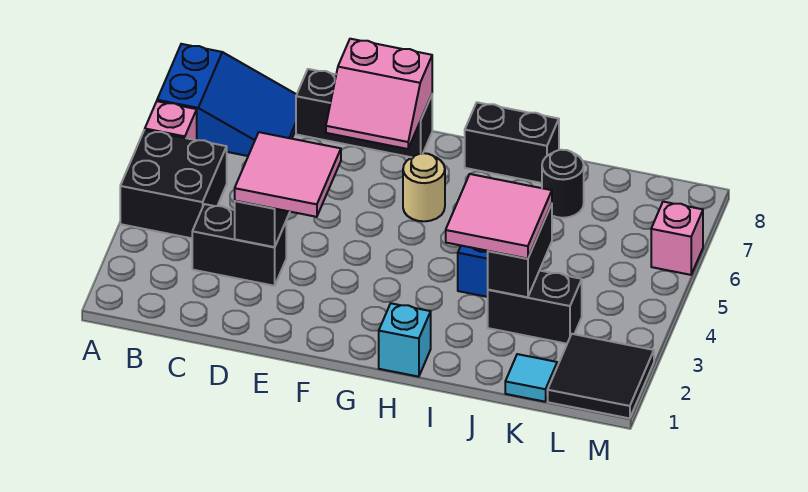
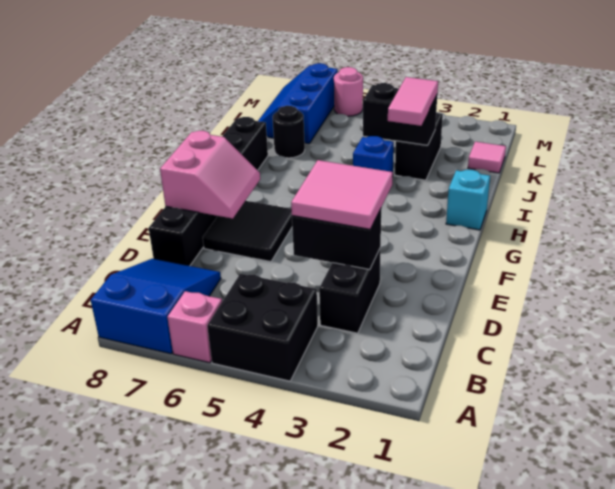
tan round brick G6 level 1 -> none
pink tile I3:J4 level 3 -> pink tile I3:J3 level 3
cyan tile K1 level 1 -> pink tile K1 level 1
none -> blue slope K7:M8 level 1 top 7
black tile L1:M2 level 1 -> black tile E6:F7 level 1
pink brick M6 level 1 -> pink round brick M6 level 1

